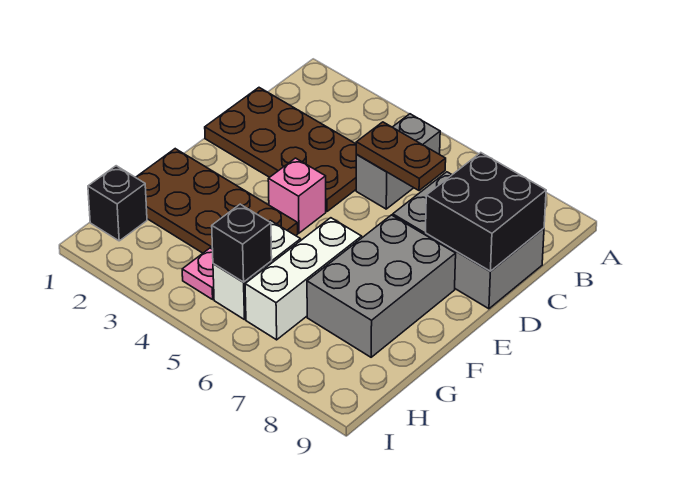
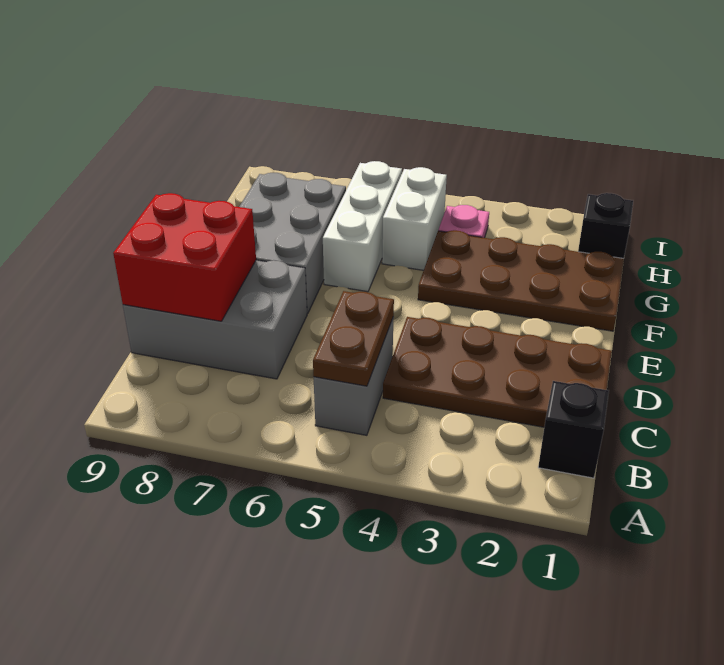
brown plate C5:C6 level 2 -> brown plate B5:C5 level 2
black brick C8:D9 level 2 -> red brick C8:D9 level 2
pink brick E4 level 1 -> none
black brick H5 level 2 -> black brick B1 level 1

